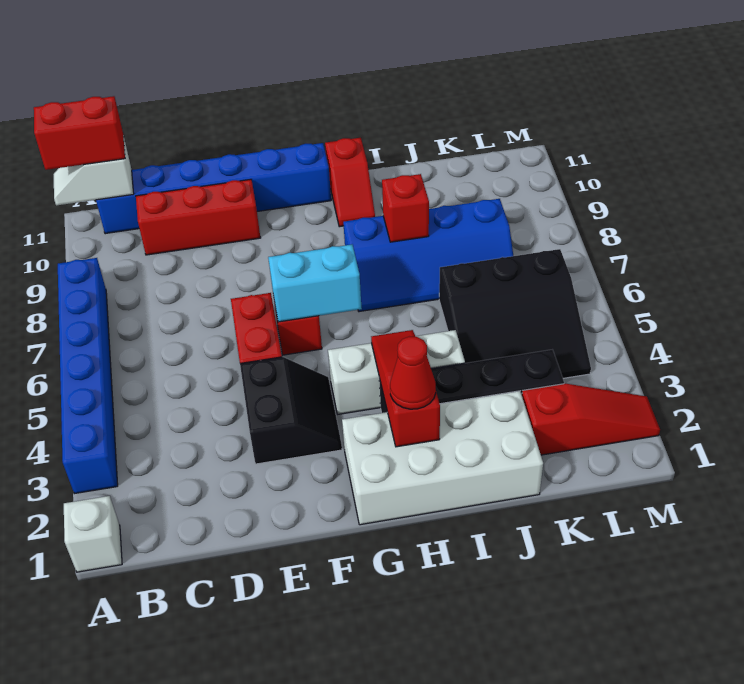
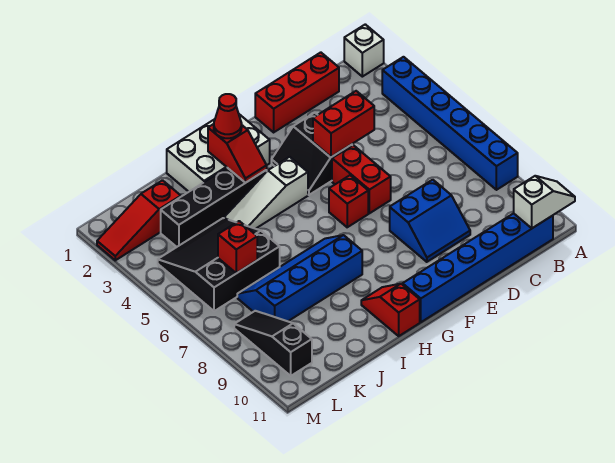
red brick A11:B11 level 3 -> red brick D4:E4 level 2
red brick C10:E10 level 1 -> red brick C1:E1 level 1
none -> blue slope D8:E9 level 1 top 8
cyan brick F6:G6 level 2 -> none
white brick G1:J2 level 1 -> white brick G1:I2 level 1
white brick G4:I4 level 1 -> white slope G4:I4 level 1 top G
red slope H2:H4 level 2 top 2 -> red slope H2:H3 level 2 top 2
red brick I8 level 2 -> red brick K6 level 2
none -> black slope L8:L10 level 1 top 10

